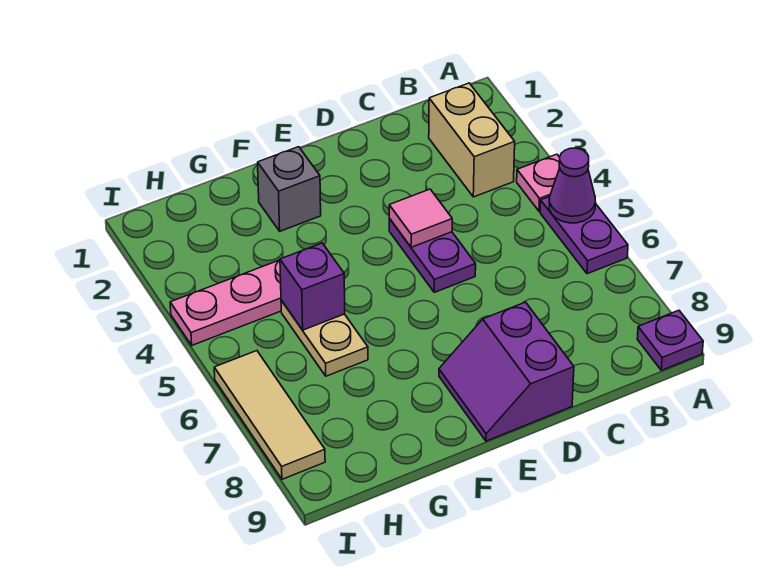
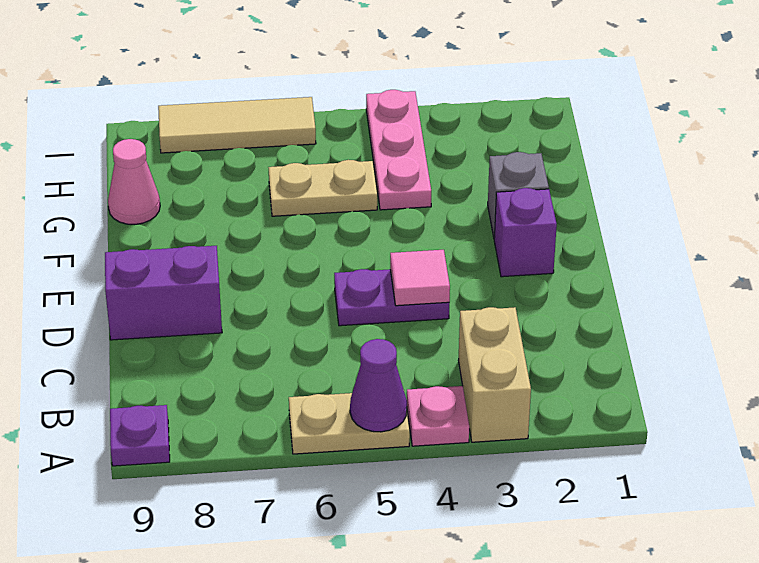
purple plate A5:A6 level 1 -> tan plate A5:A6 level 1
tan brick B2:B3 level 1 -> tan brick A3:B3 level 1
purple brick G5 level 2 -> purple brick E2 level 1
none -> pink cone G9 level 1

